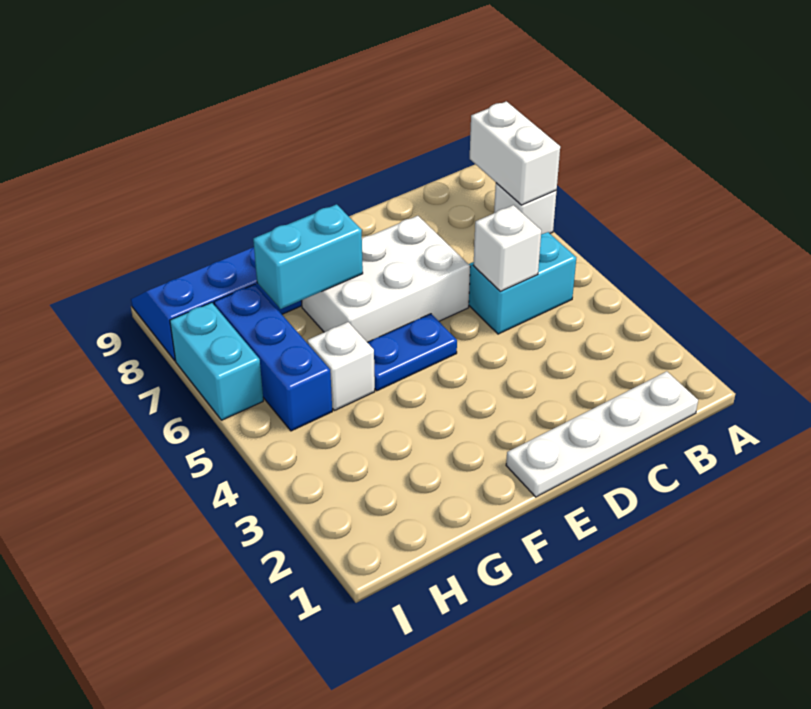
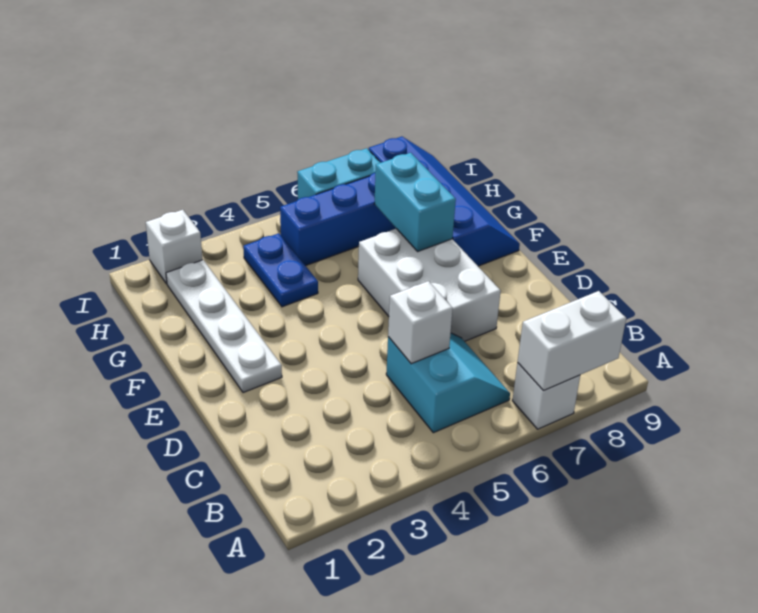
white plate B1:E1 level 1 -> white plate E2:H2 level 1
blue plate E5:F5 level 1 -> blue plate G4:H4 level 1
white brick G5 level 1 -> white brick I2 level 1

